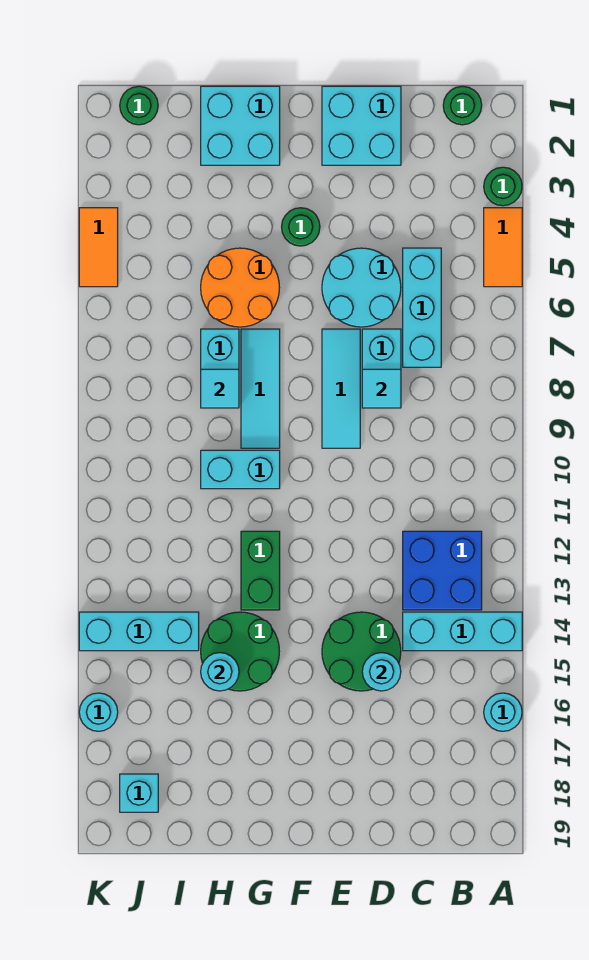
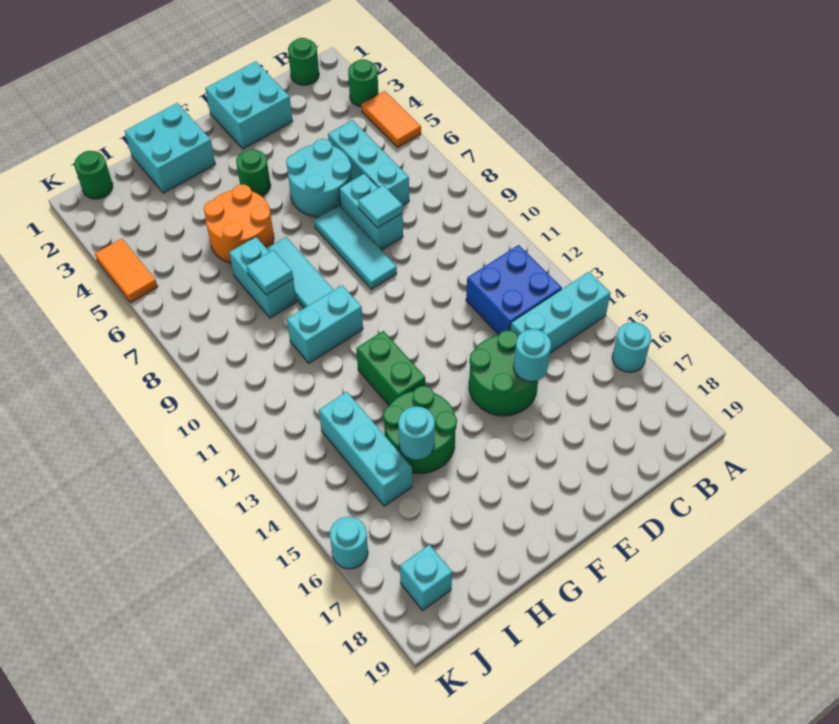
cyan brick I14:K14 level 1 -> cyan brick I13:I15 level 1

